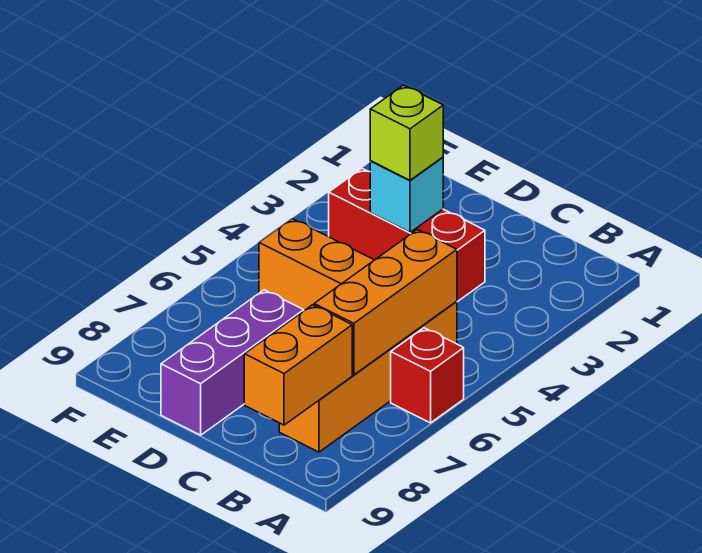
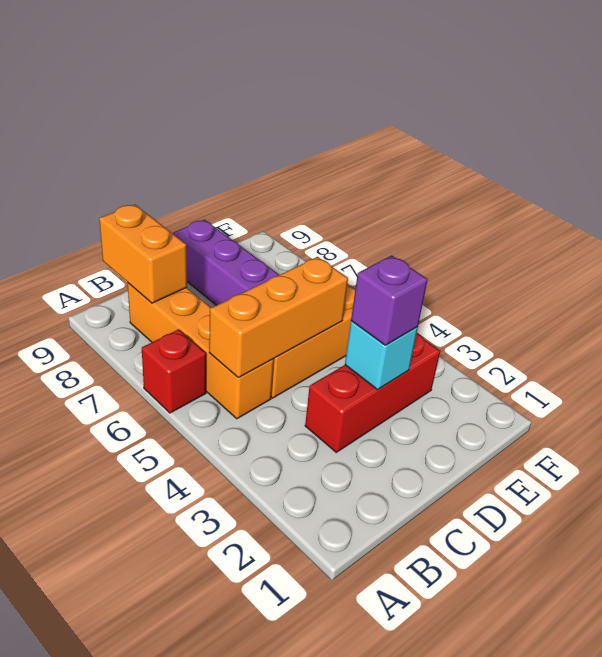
orange brick B5:B7 level 2 -> orange brick B5:D5 level 2
lime brick D3 level 3 -> purple brick D3 level 3

